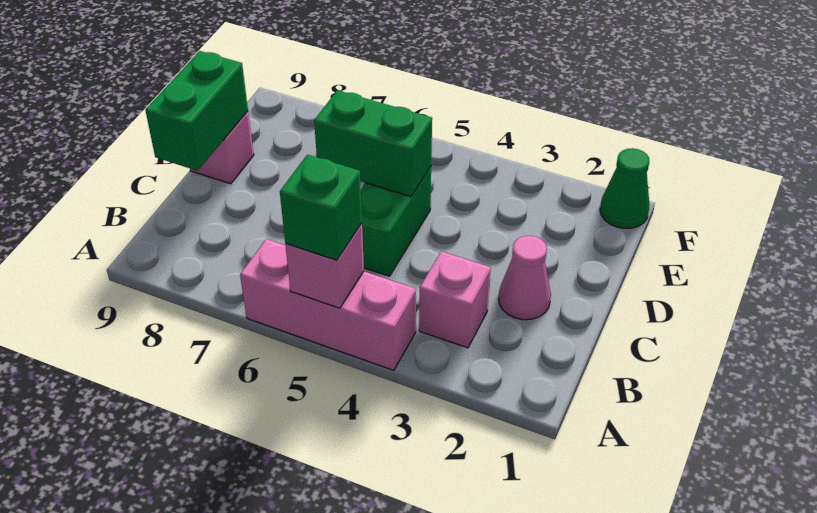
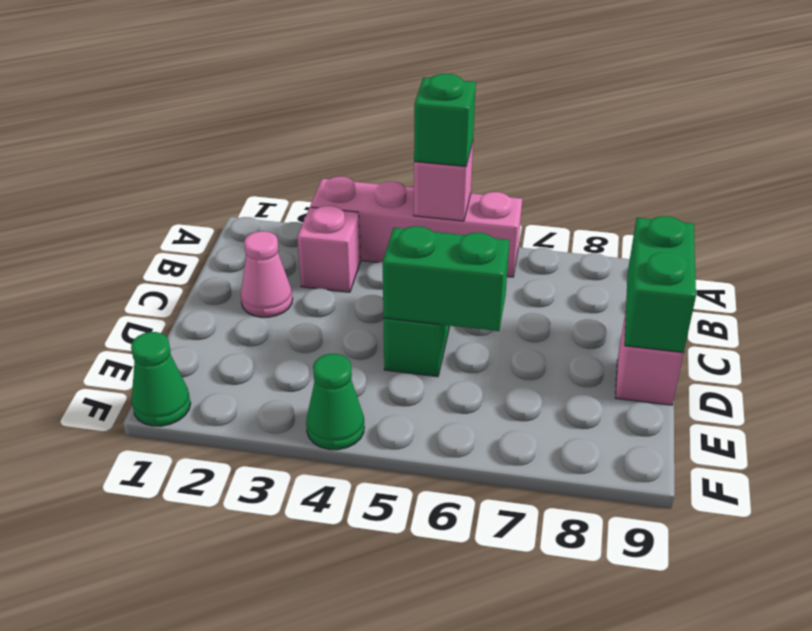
pink brick A4:A6 level 1 -> pink brick A3:A6 level 1
none -> green cone F4 level 1

